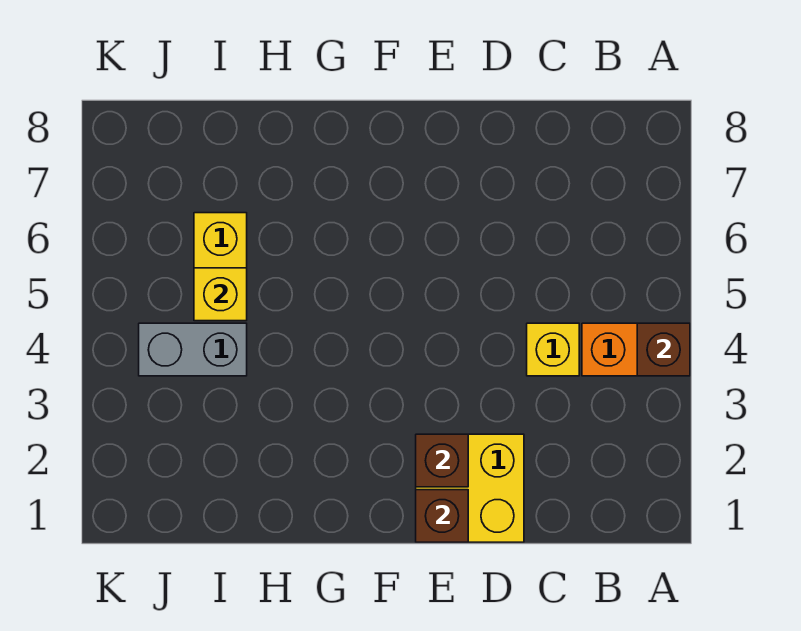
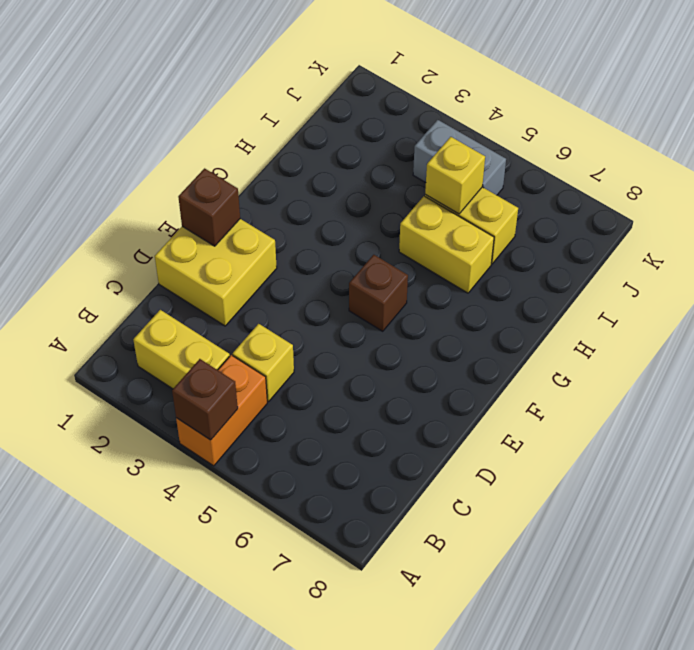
none -> yellow brick B2:B3 level 1
brown brick E2 level 2 -> brown brick F5 level 1
none -> yellow brick H5:H6 level 1
grey brick I4:J4 level 1 -> grey brick J4:J5 level 1

